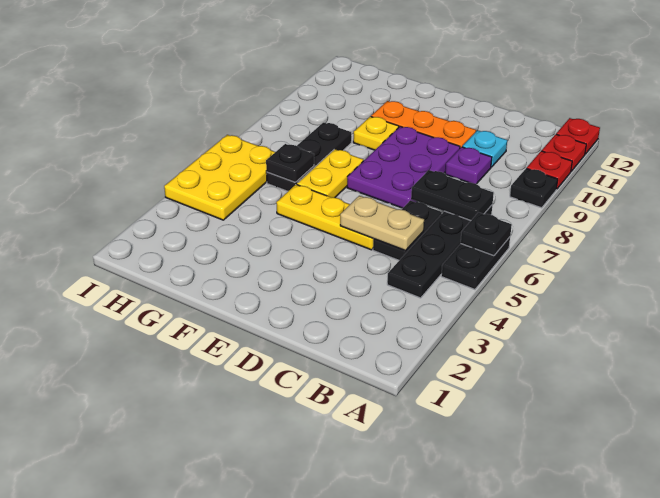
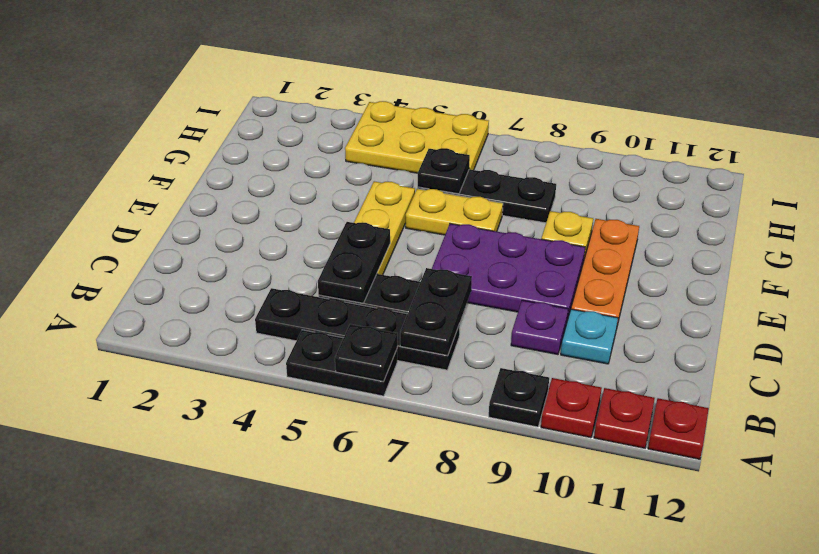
tan plate C5:D5 level 2 -> black plate C5:D5 level 2

